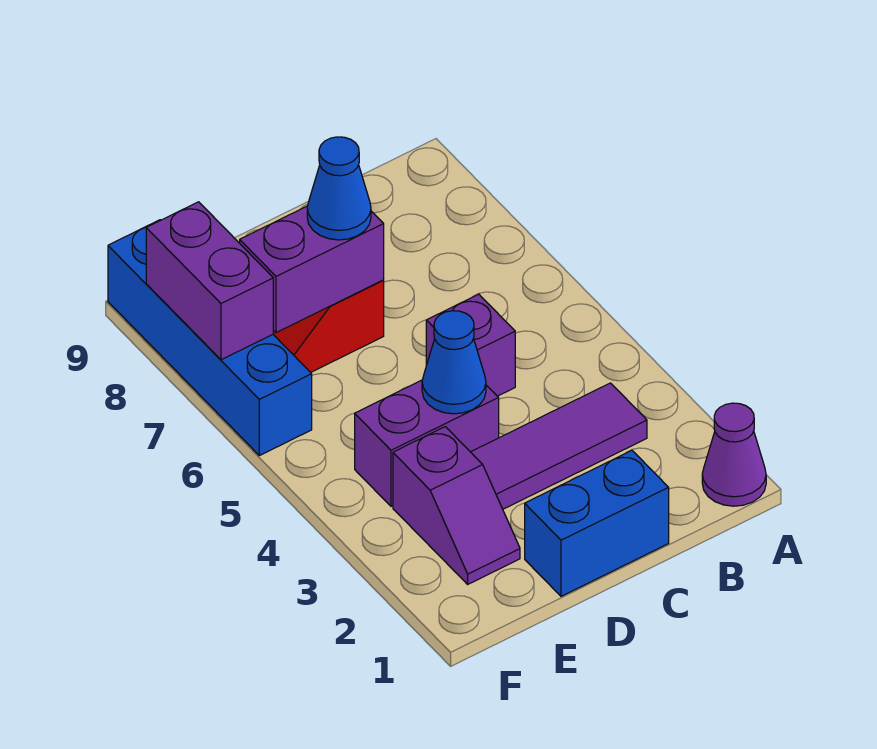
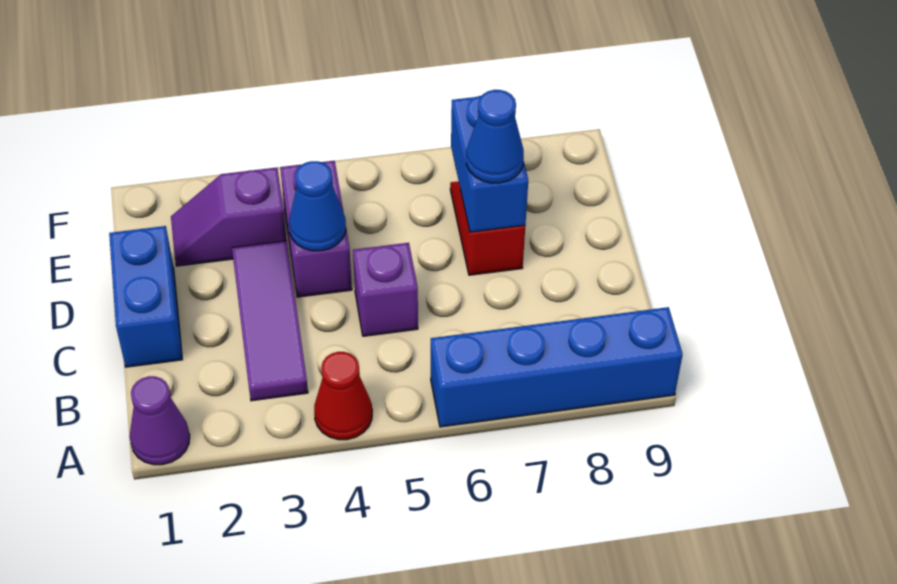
none -> red cone A4 level 1
purple brick D7:E7 level 2 -> blue brick D7:E7 level 2
blue brick F6:F9 level 1 -> blue brick A6:A9 level 1
purple brick F7:F8 level 2 -> none

